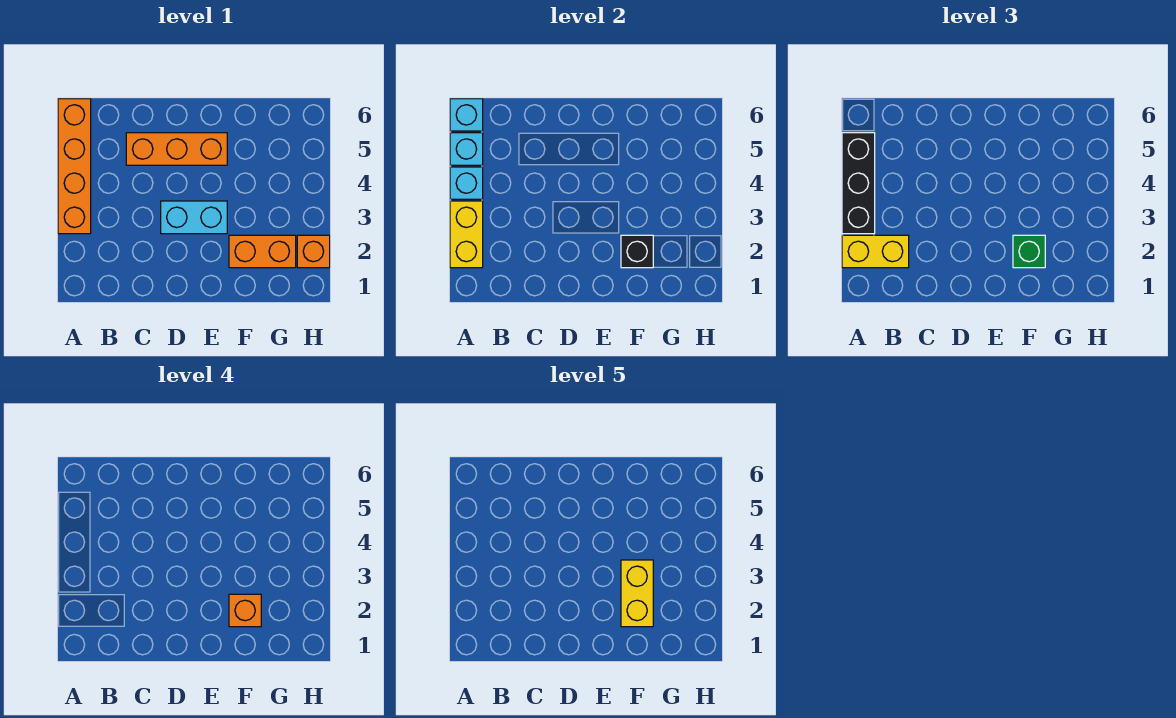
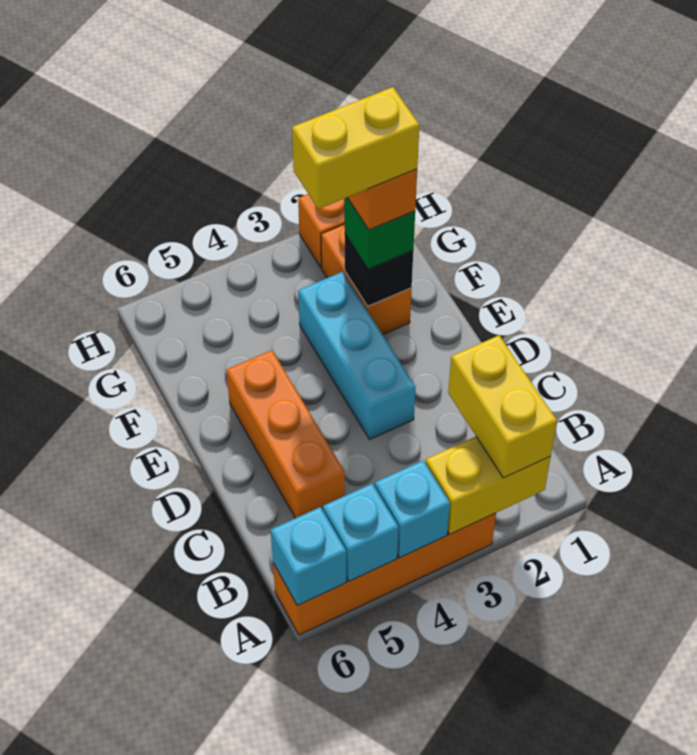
black brick A3:A5 level 3 -> none
cyan brick D3:E3 level 1 -> cyan brick D3:F3 level 1

